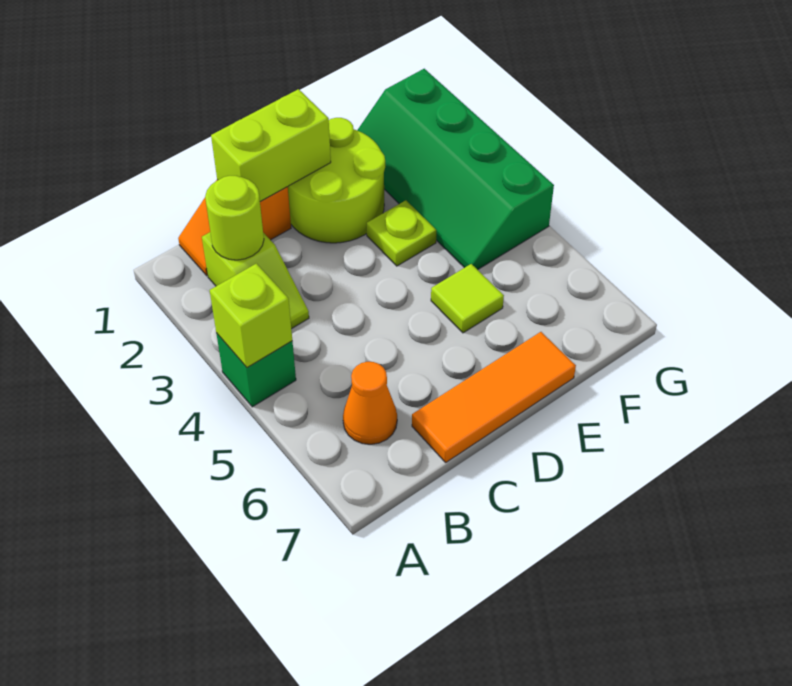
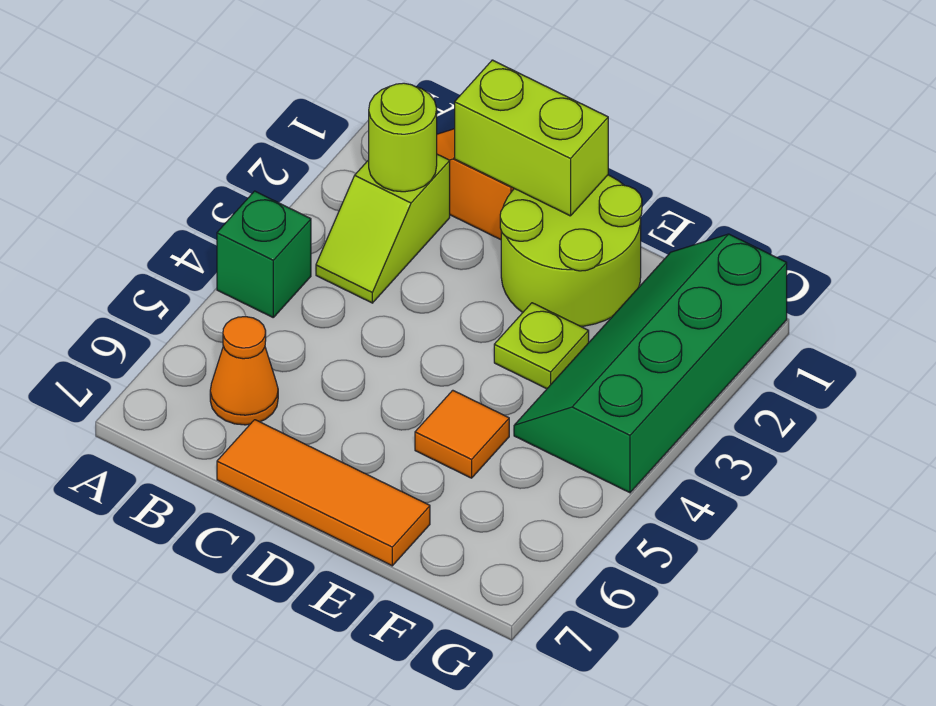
lime brick A4 level 2 -> none
lime tile E5 level 1 -> orange tile E5 level 1

